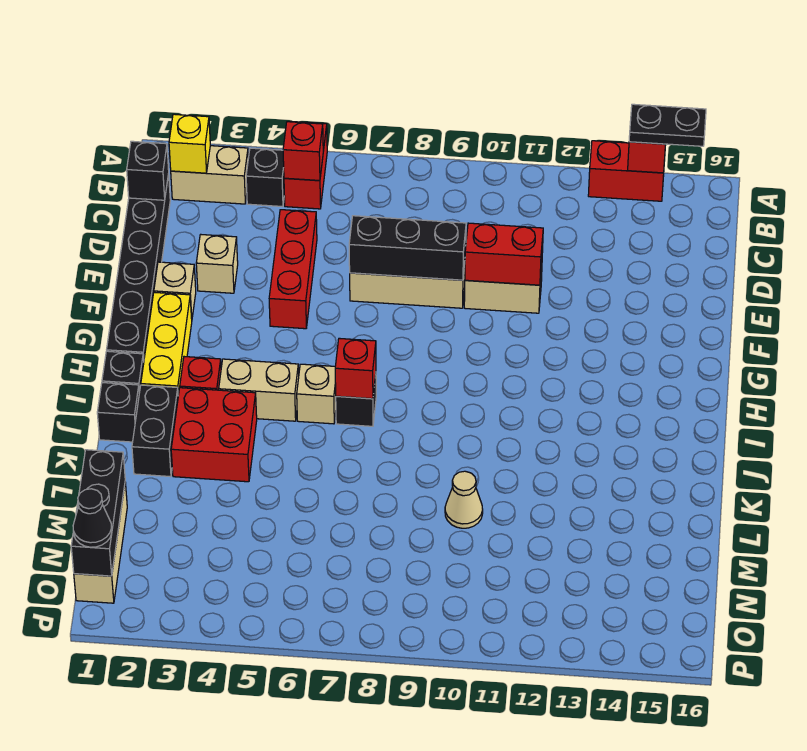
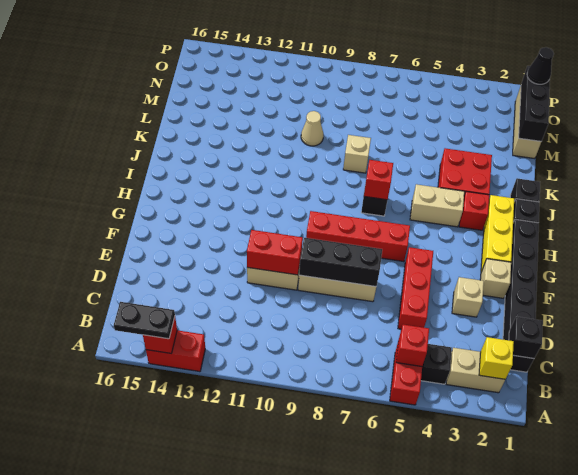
none -> red brick G6:G9 level 1
tan brick I6 level 1 -> tan brick K8 level 1
black brick J2:K2 level 1 -> none

